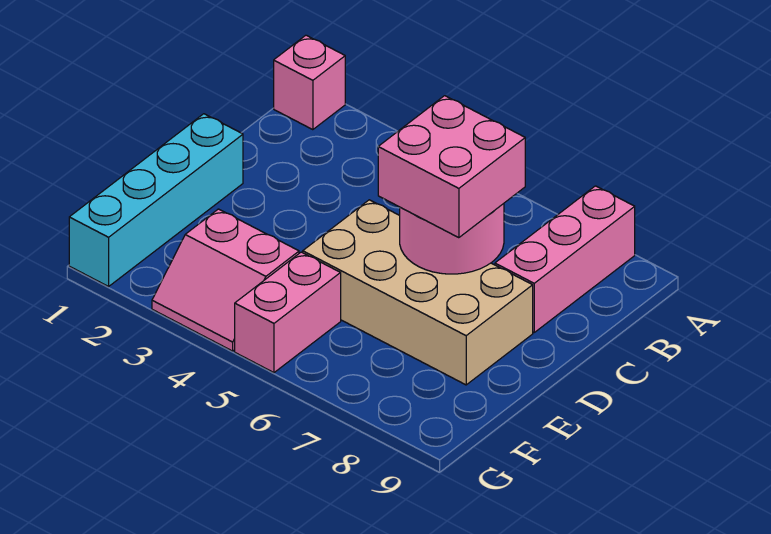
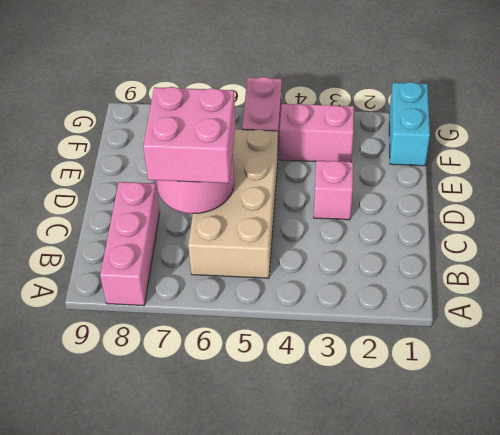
pink brick A1 level 1 -> pink brick D3 level 1
cyan brick D1:G1 level 1 -> cyan brick F1:G1 level 1
tan brick D5:E8 level 1 -> tan brick B5:E6 level 1

